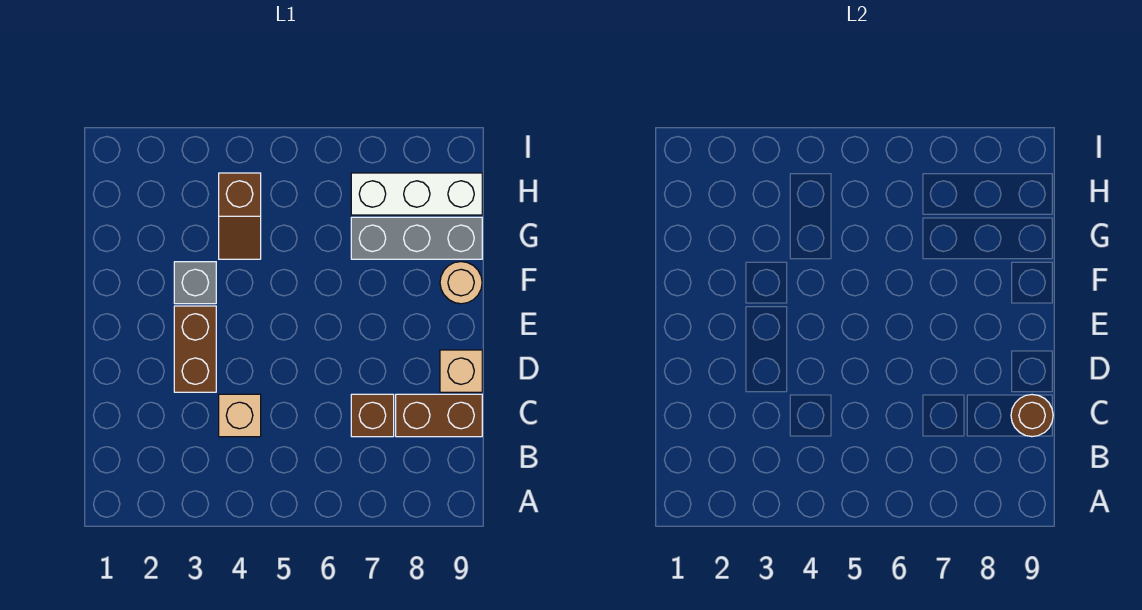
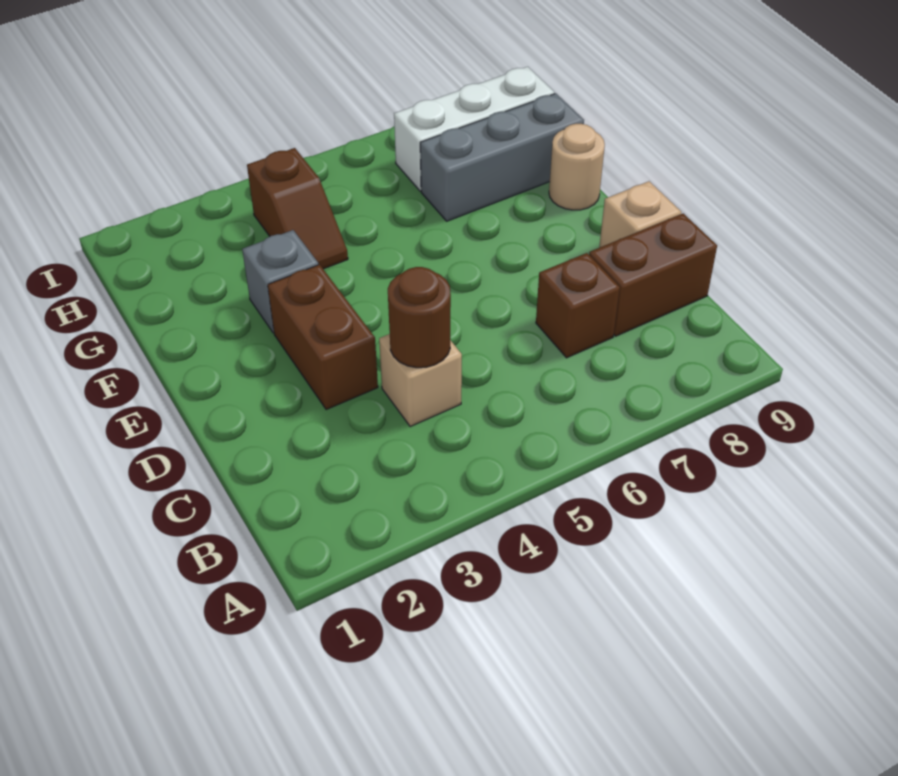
brown round brick C9 level 2 -> brown round brick C4 level 2

